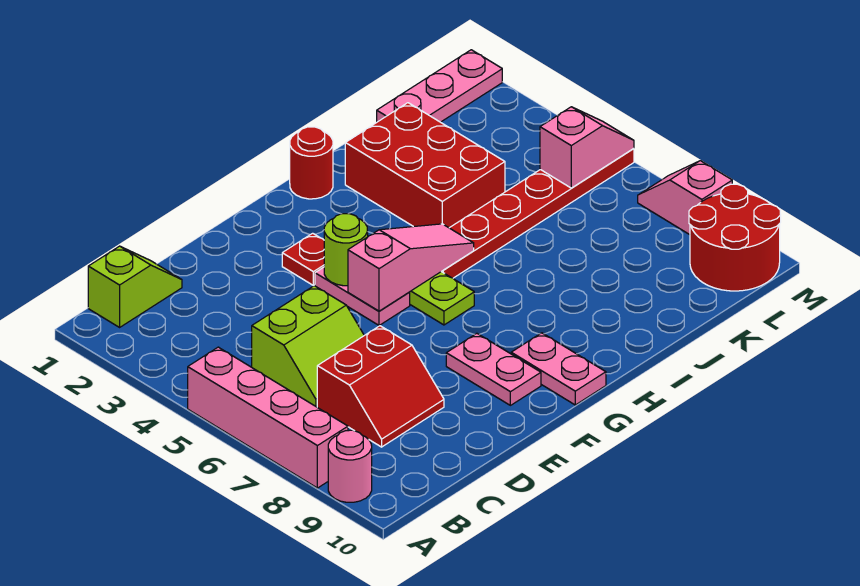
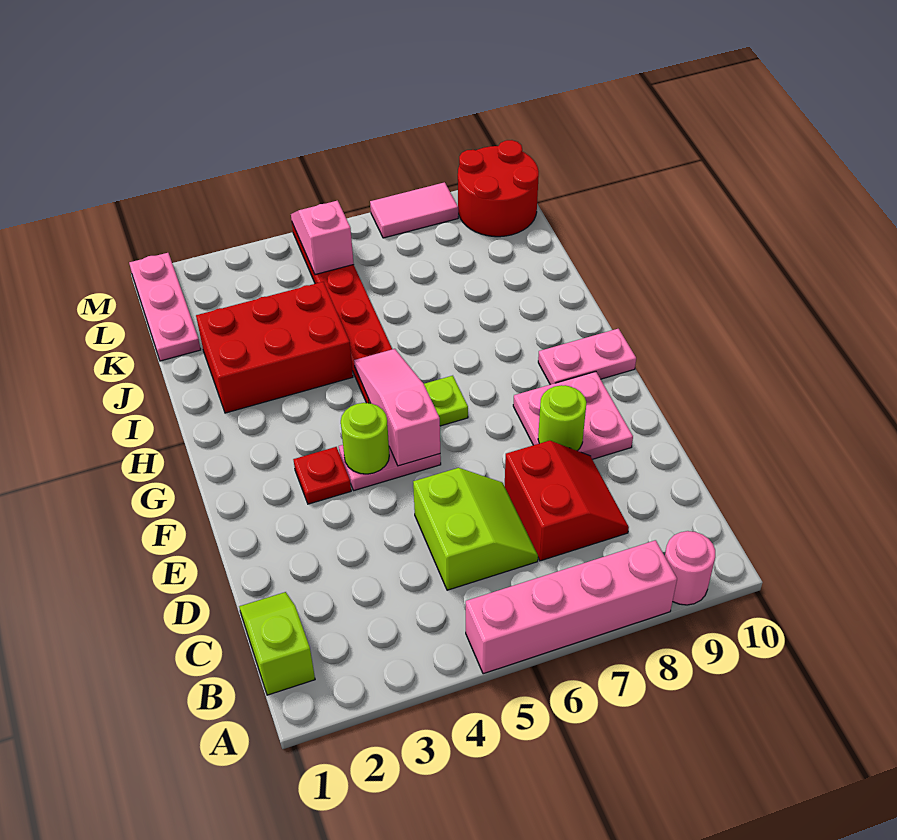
none -> lime round brick E8 level 2
pink plate F8:F9 level 1 -> pink plate E8:F9 level 1
red round brick H1 level 1 -> none
pink slope M7:M8 level 1 top 8 -> pink tile M7:M8 level 1

